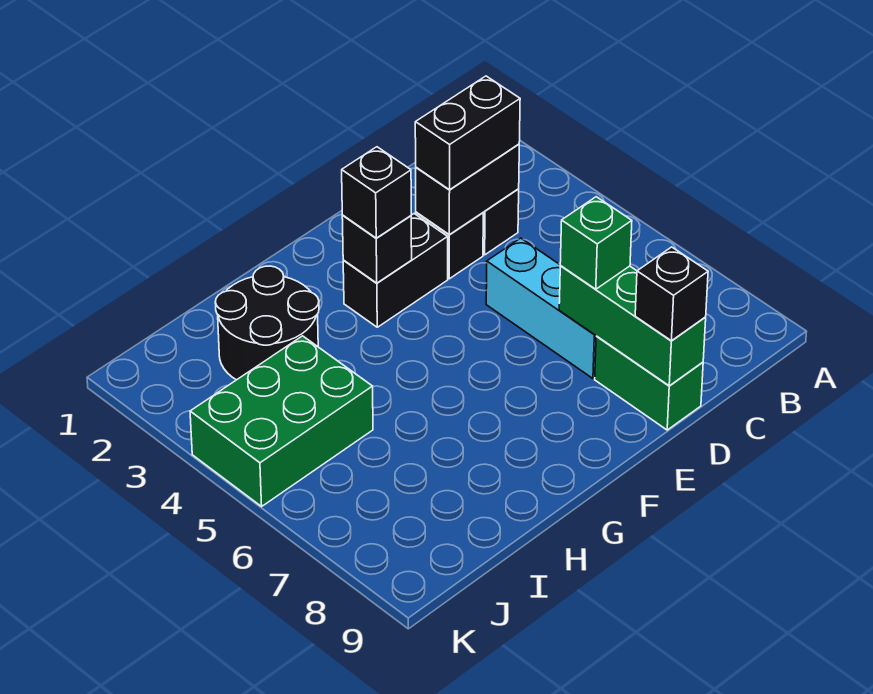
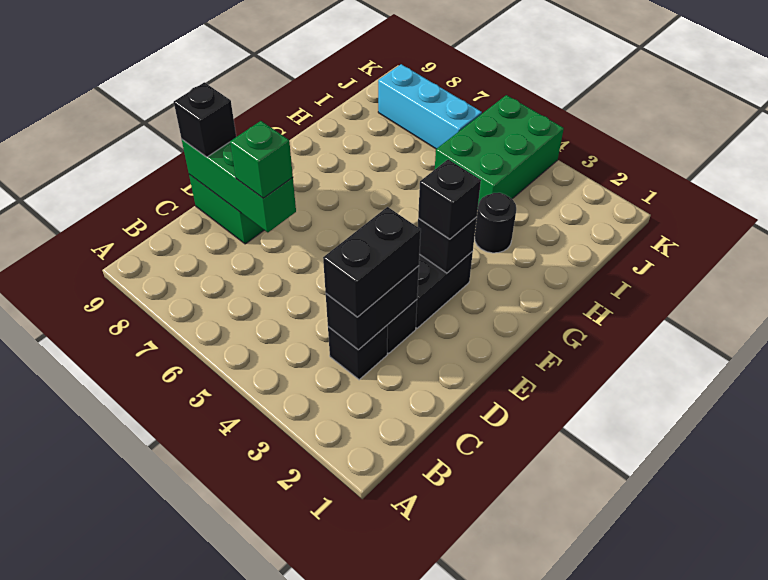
cyan brick D5:D7 level 1 -> cyan brick J6:J8 level 1
black round brick H2:I3 level 1 -> black round brick H3 level 1

